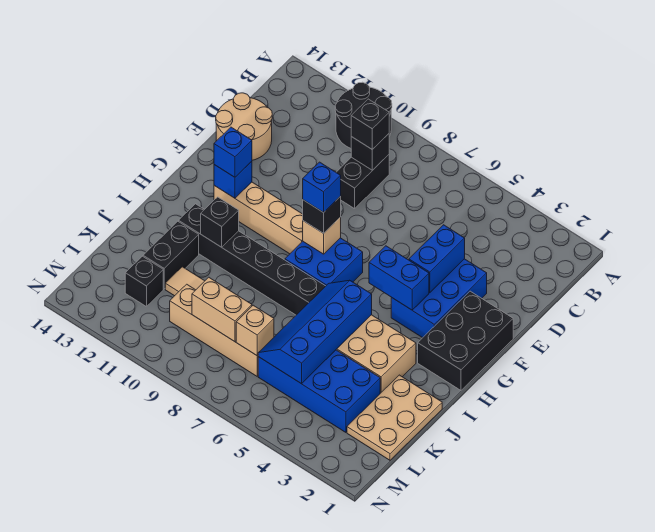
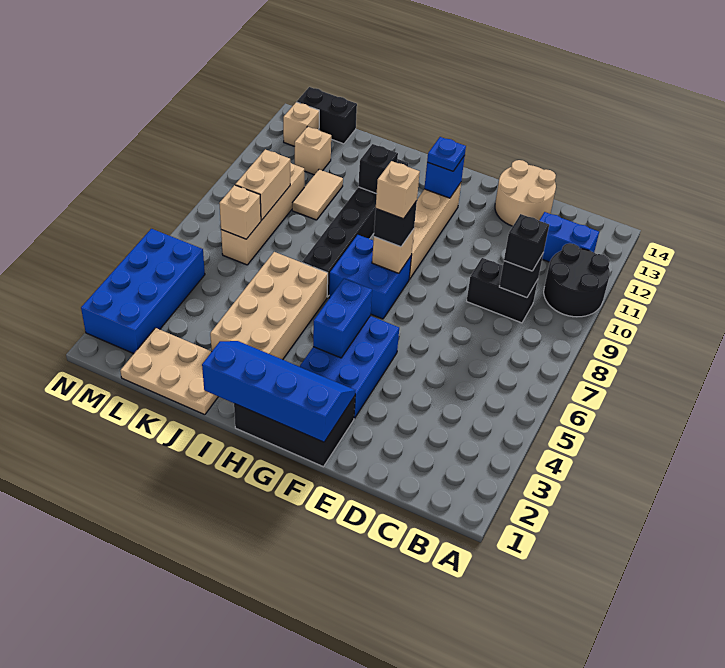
blue brick E3:G4 level 1 -> blue brick F3:G5 level 1
blue brick E4:F4 level 2 -> blue brick B12:C12 level 1
blue brick G8 level 4 -> tan brick G8 level 4
blue brick G12 level 3 -> blue plate G12 level 3
blue slope I5:L6 level 2 top 5 -> blue slope F1:I2 level 2 top 1
black brick J12:K12 level 1 -> black brick L14:M14 level 1
blue brick K3:L6 level 1 -> blue brick M2:N5 level 1
black brick L12 level 1 -> tan brick L12 level 1
none -> tan brick M13 level 1

